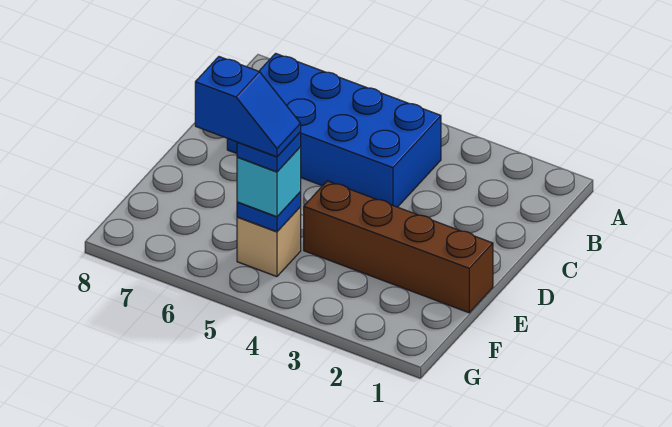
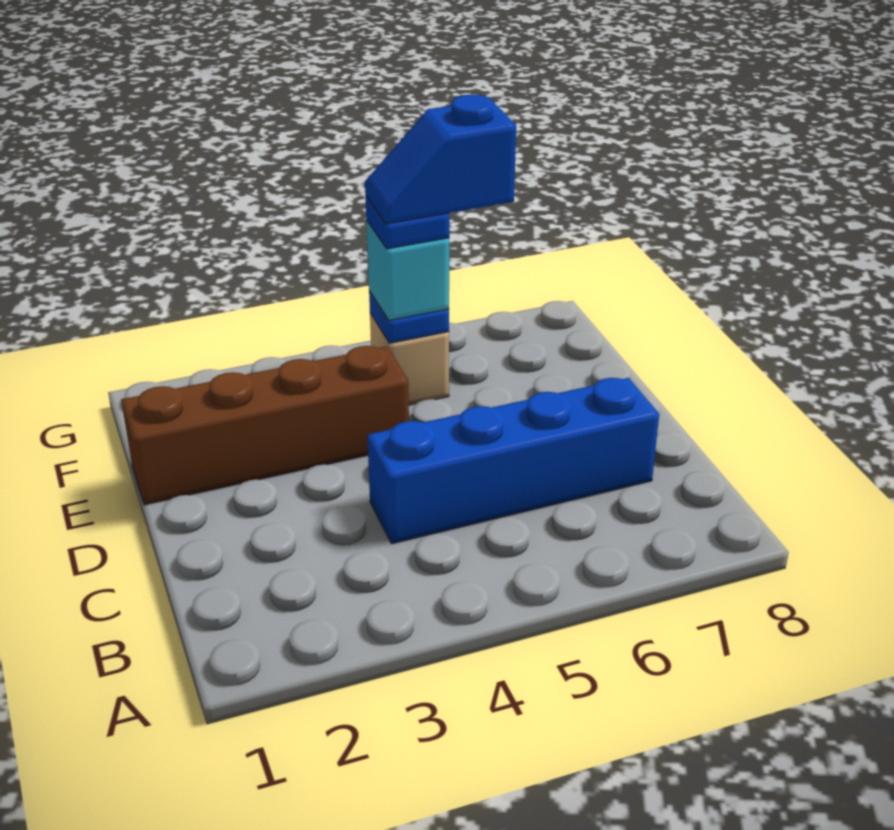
blue brick B4:C7 level 1 -> blue brick C4:C7 level 1

